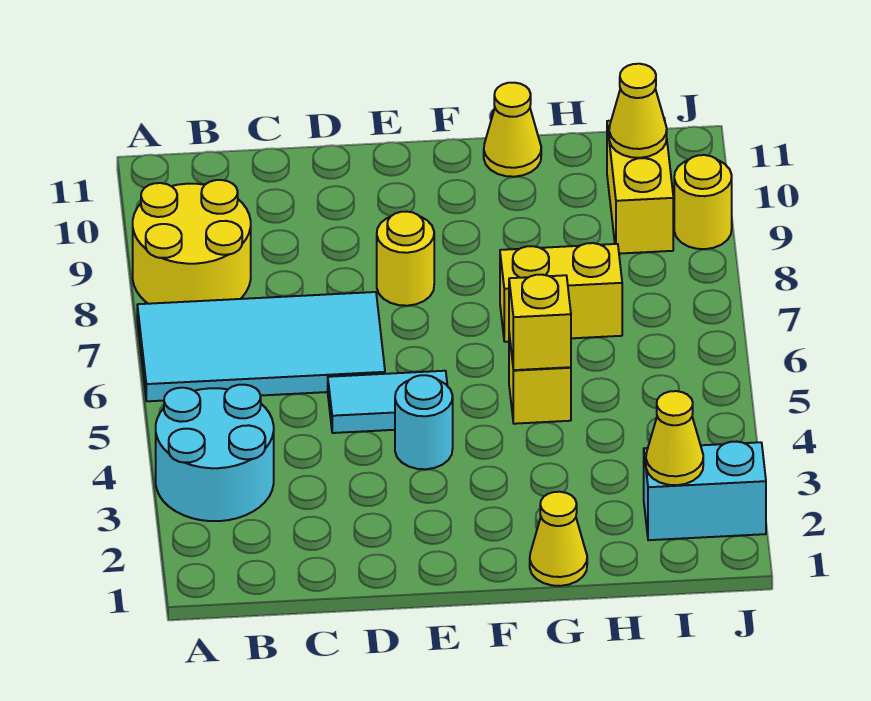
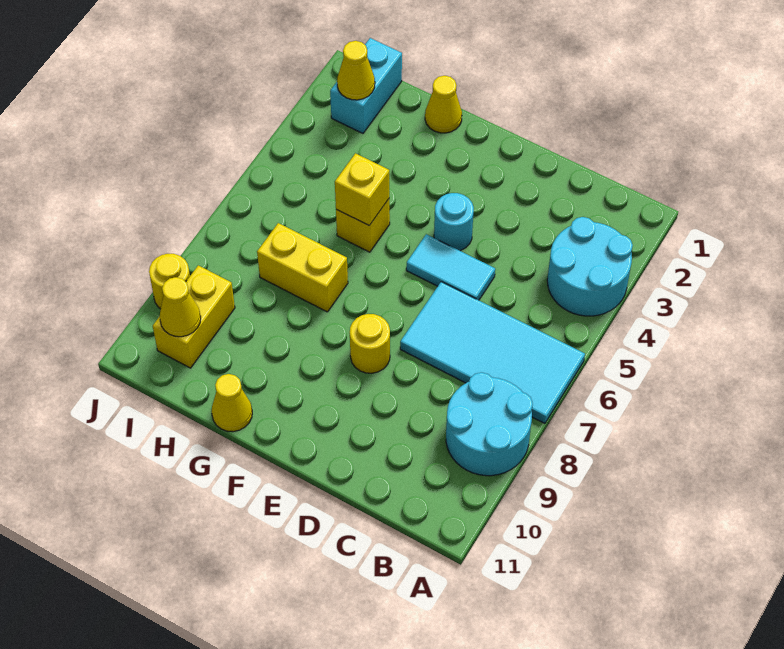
yellow round brick A8:B9 level 1 -> cyan round brick A8:B9 level 1
cyan brick I2:J2 level 1 -> cyan brick I1:I2 level 1

